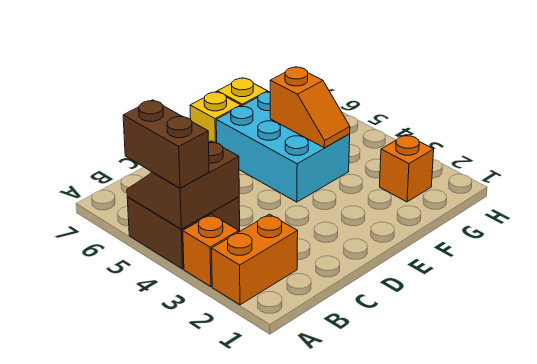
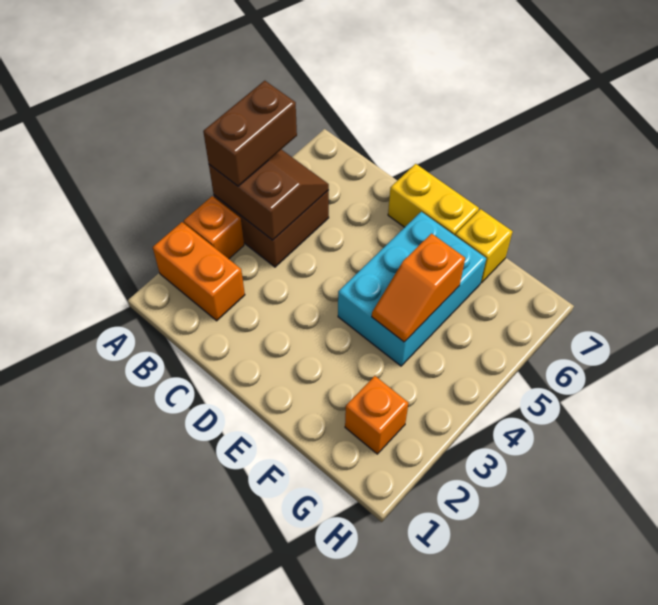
yellow brick E7 level 1 -> yellow brick D7:E7 level 1

